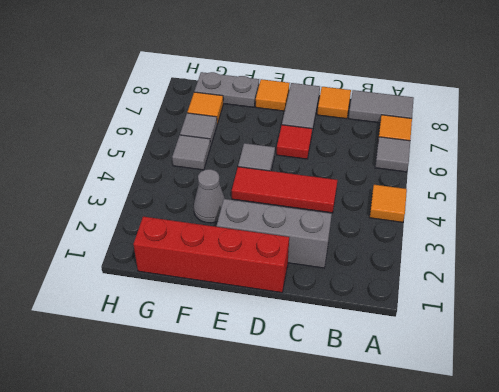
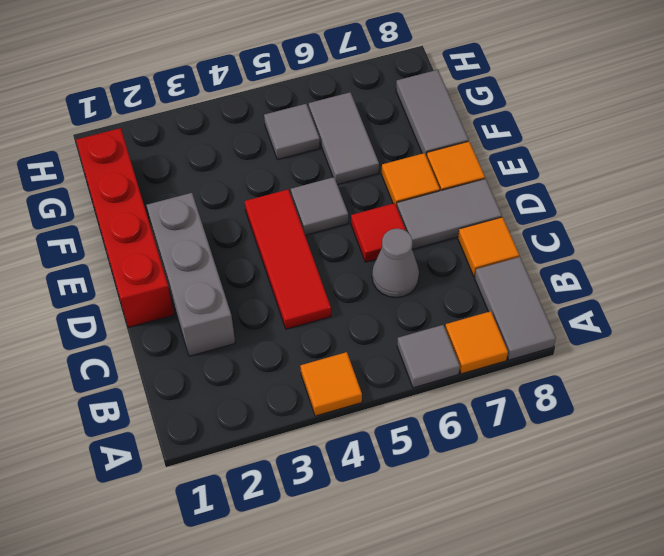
grey cone F3 level 1 -> grey cone C6 level 1
grey plate F8:G8 level 1 -> grey tile F8:G8 level 1
grey tile G6 level 1 -> grey tile F6:G6 level 1
orange tile G7 level 1 -> orange tile E7 level 1

